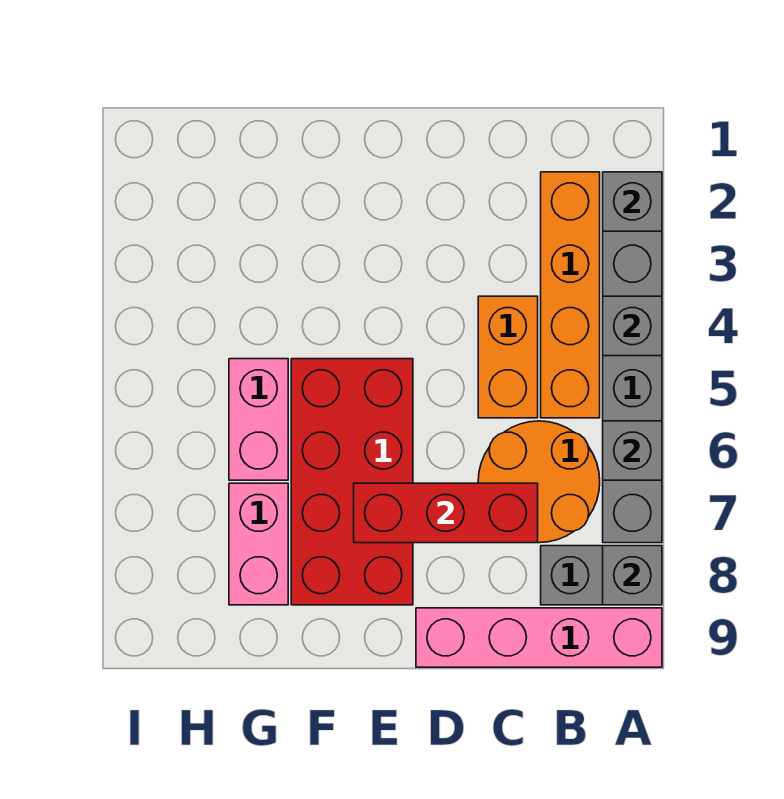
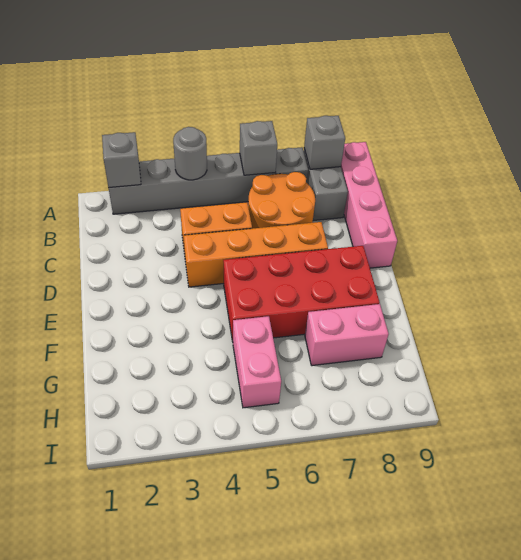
grey brick A4 level 2 -> grey round brick A4 level 2
orange brick B2:B5 level 1 -> orange brick D4:D7 level 1
red brick C7:E7 level 2 -> none
pink brick G5:G6 level 1 -> pink brick G5:H5 level 1

